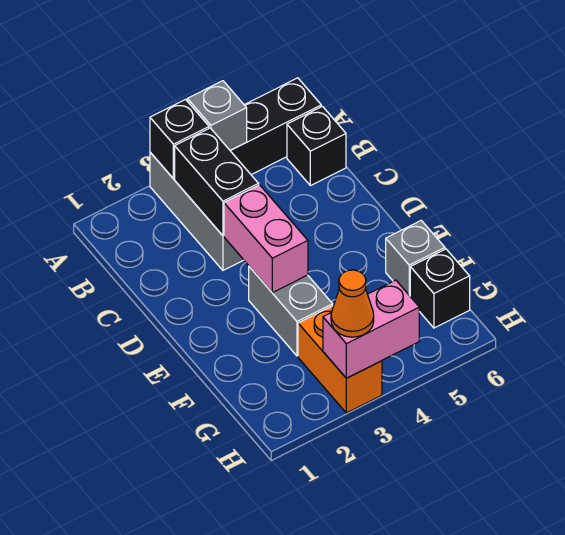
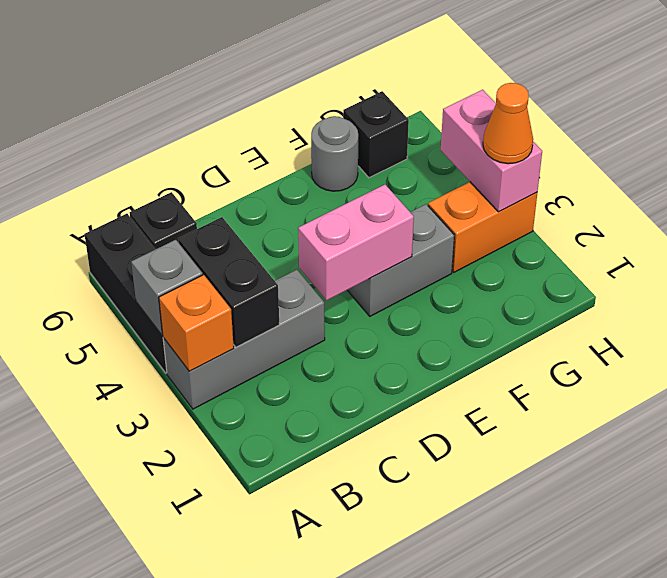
black brick A3 level 2 -> orange brick A3 level 2
black brick B3:C3 level 2 -> black brick B3:B4 level 2
grey brick F6 level 1 -> grey round brick F6 level 1

